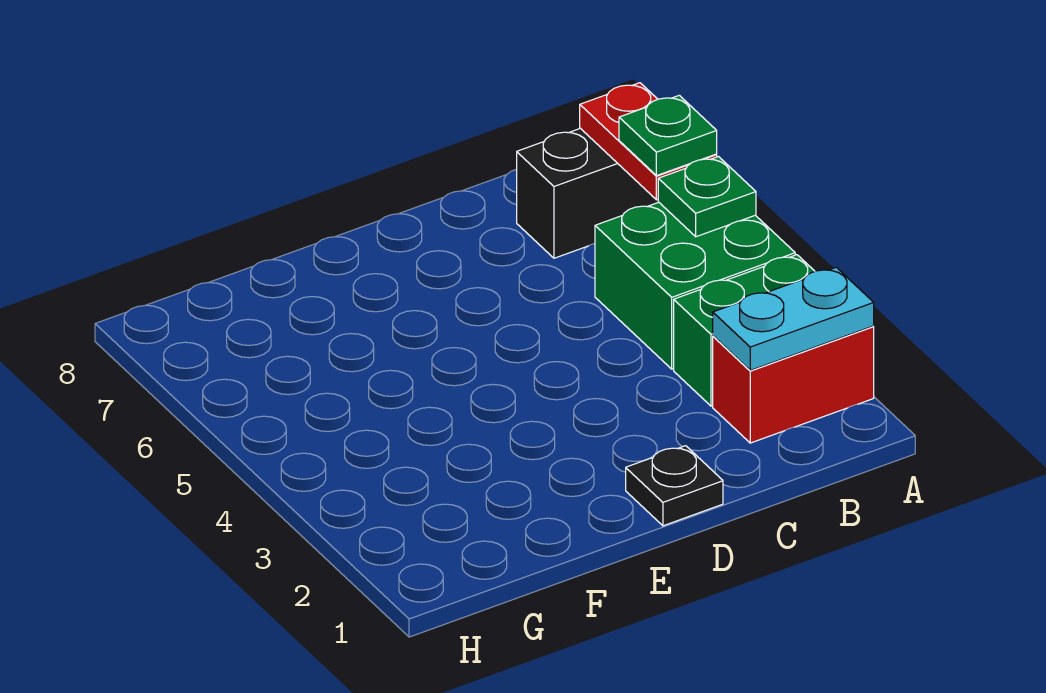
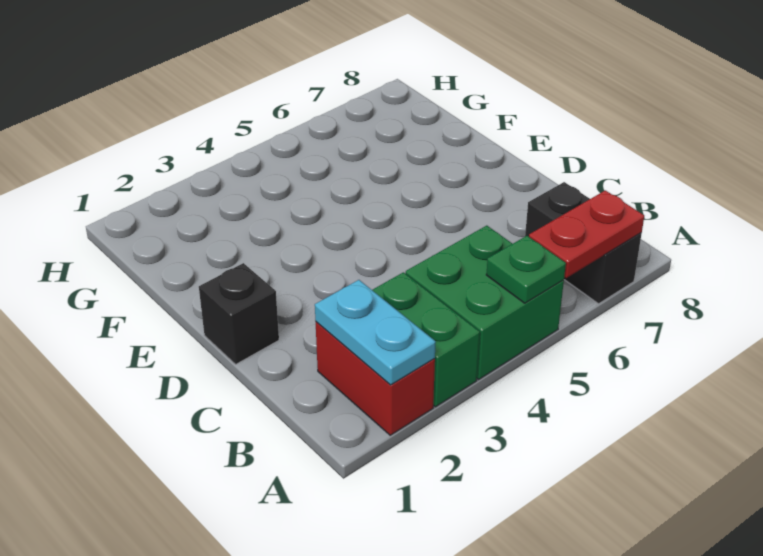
green plate A6 level 3 -> none
black plate D1 level 1 -> black brick D1 level 1

